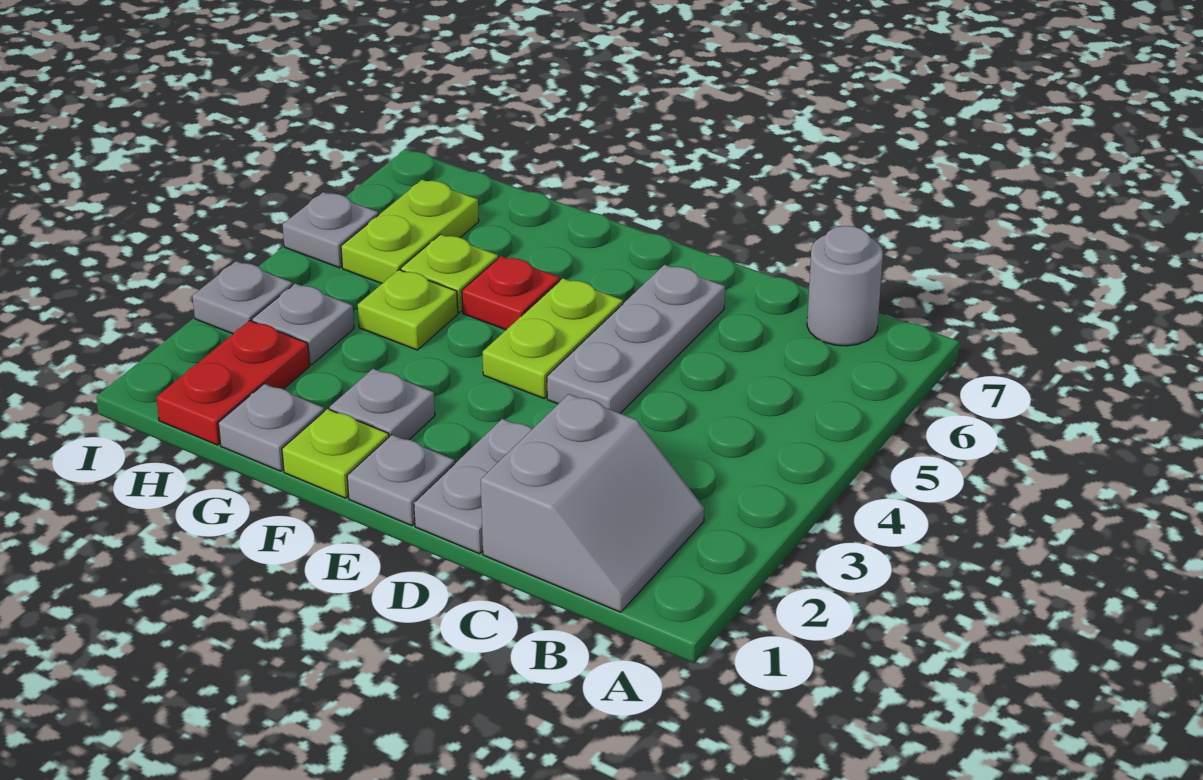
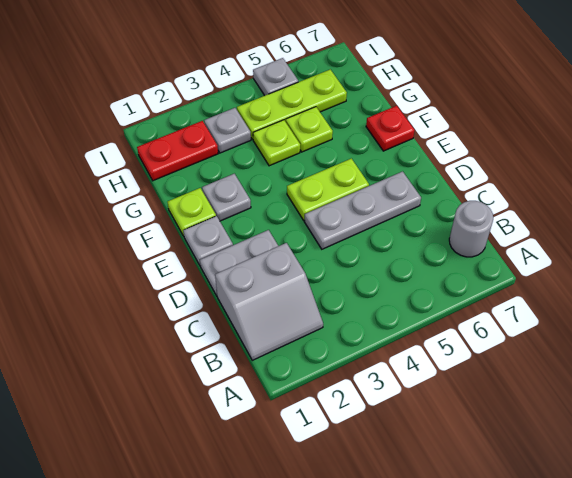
red plate F5 level 1 -> red plate F7 level 1
grey plate G1 level 1 -> none
lime plate H5:H6 level 1 -> lime plate H4:H6 level 1
grey plate I3 level 1 -> none

